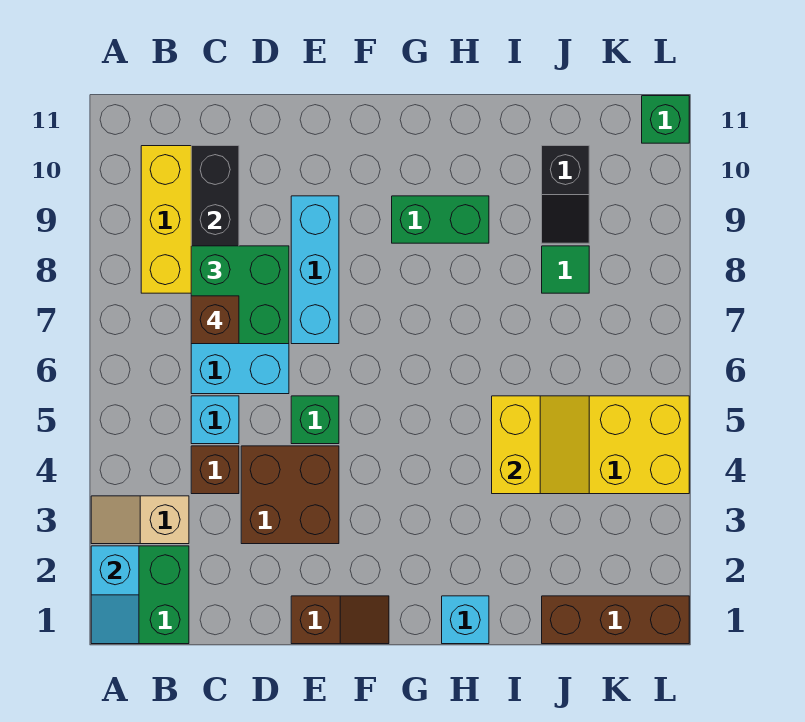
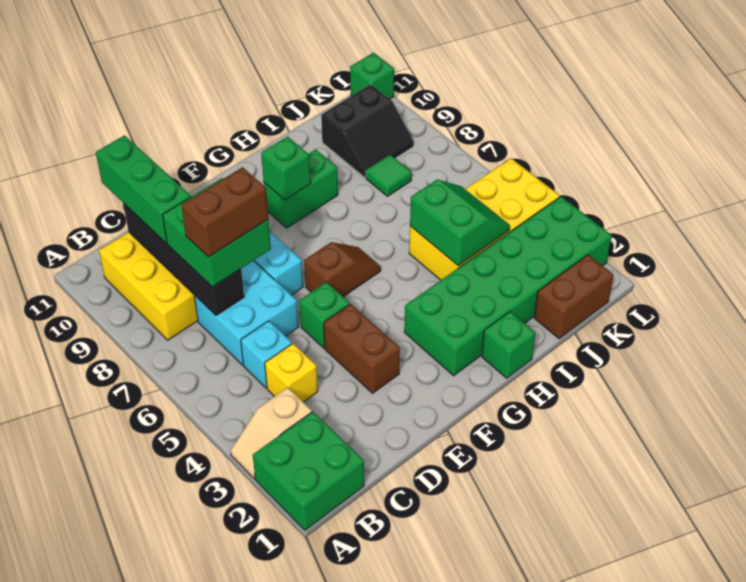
cyan slope A1:A2 level 2 top 2 -> none
brown brick C4 level 1 -> yellow brick C4 level 1
brown brick C7 level 4 -> brown brick C7:D7 level 4
none -> green brick C9:C11 level 3
brown brick D3:E4 level 1 -> brown brick E3:E4 level 1
brown slope E1:F1 level 1 top E -> brown slope F6:G6 level 1 top F
none -> green brick G2:L3 level 1
none -> green brick G9 level 2
cyan brick H1 level 1 -> green brick H1 level 1
yellow slope I4:J5 level 2 top I -> green slope I4:J5 level 2 top I
brown brick J1:L1 level 1 -> brown brick J1:K1 level 1
black slope J9:J10 level 1 top 10 -> black slope J9:K10 level 1 top 10

